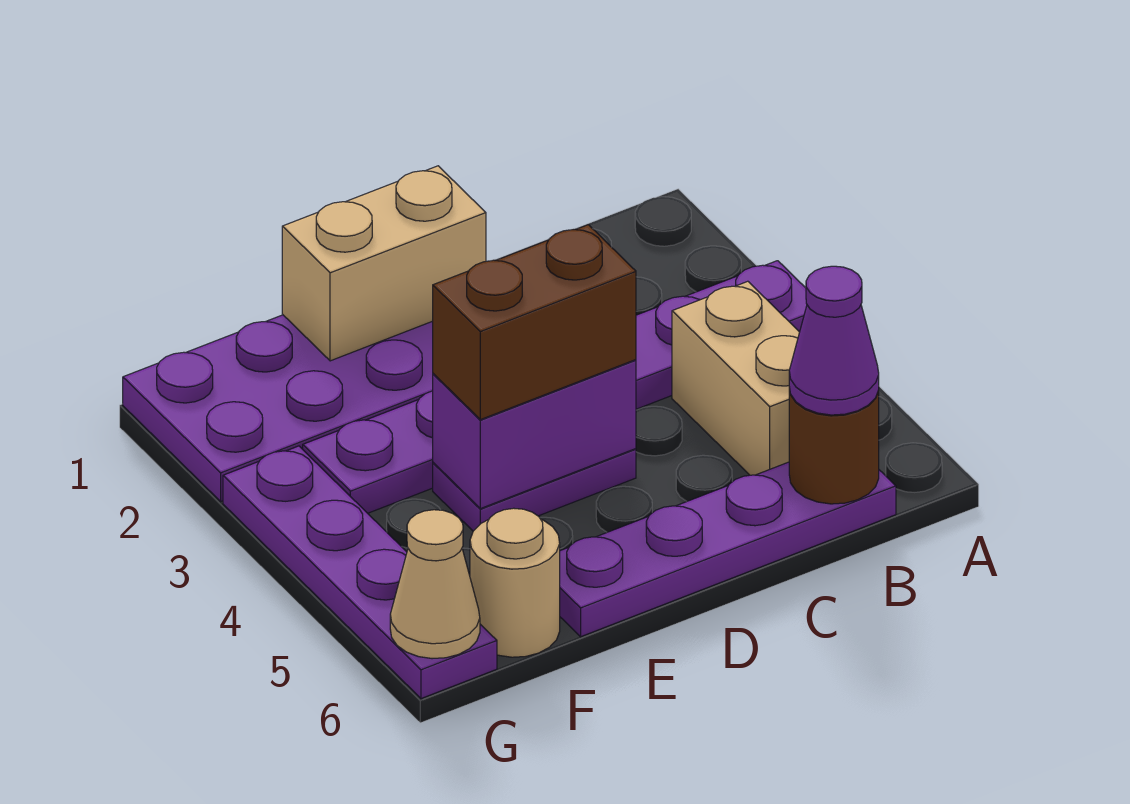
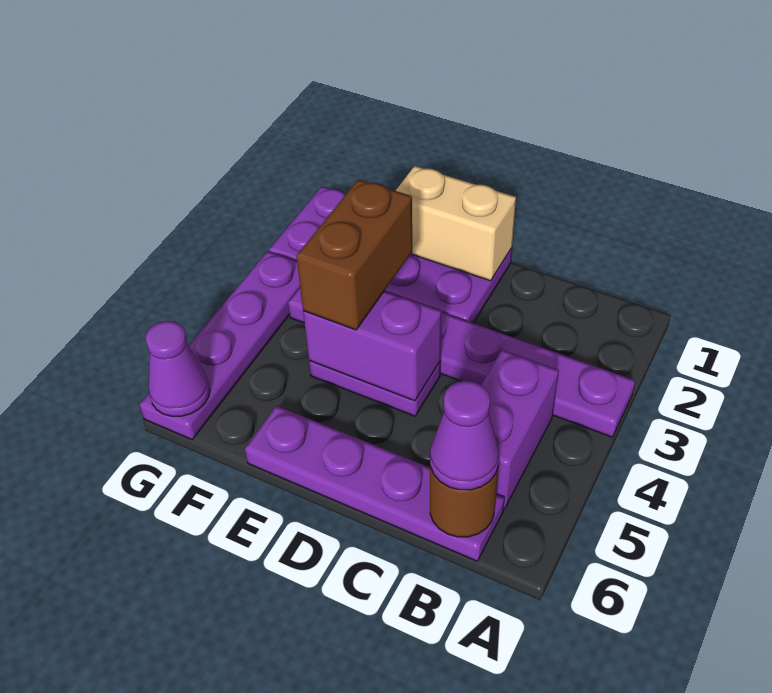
tan brick B4:B5 level 1 -> purple brick B4:B5 level 1
brown brick D4:E4 level 3 -> brown brick E3:E4 level 3
tan round brick F6 level 1 -> none
tan cone G6 level 2 -> purple cone G6 level 2

